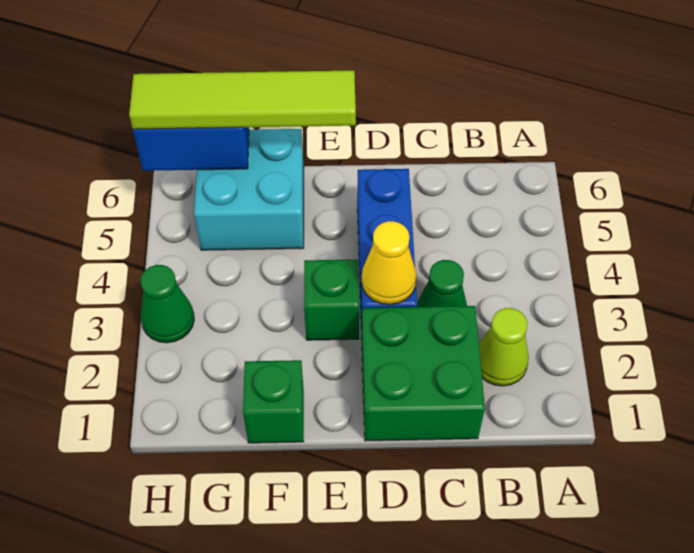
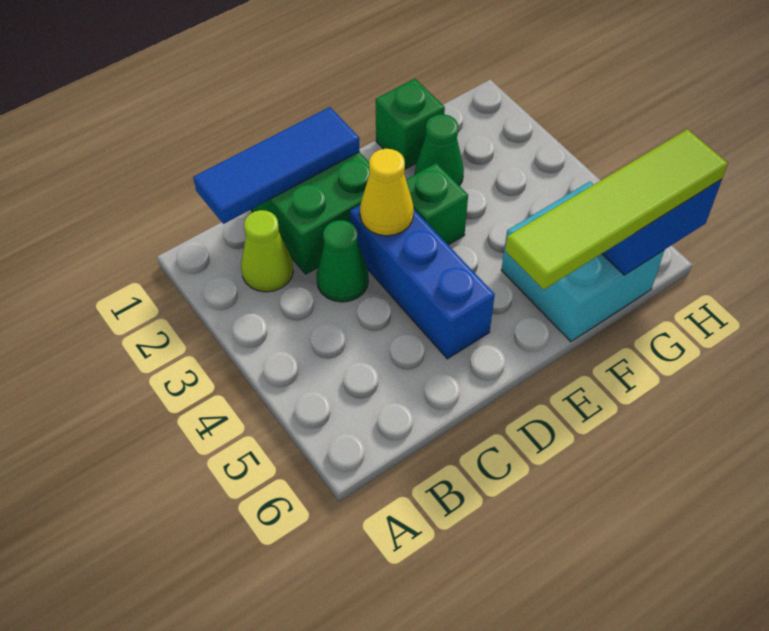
none -> blue tile B1:D1 level 2
green cone H3 level 1 -> green cone F2 level 1

